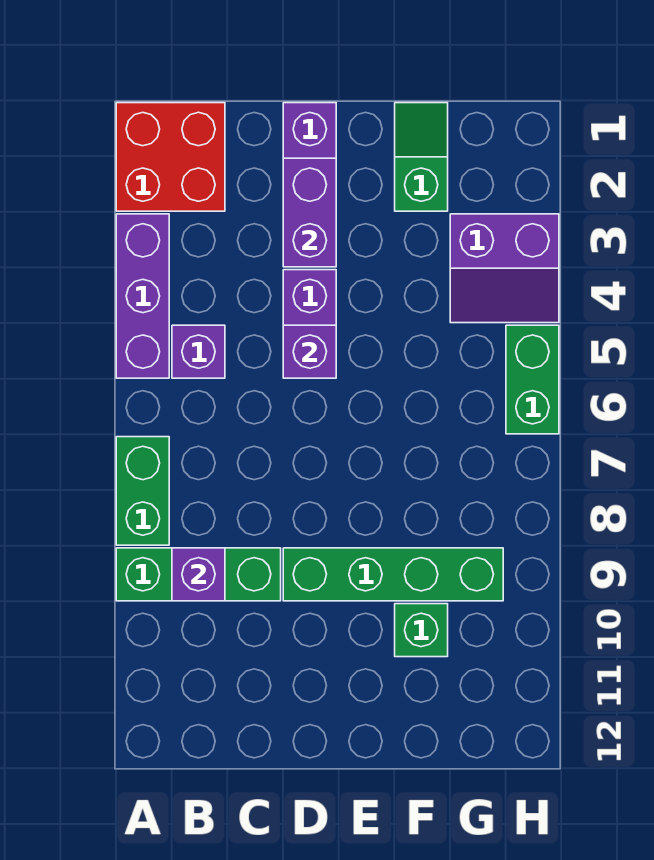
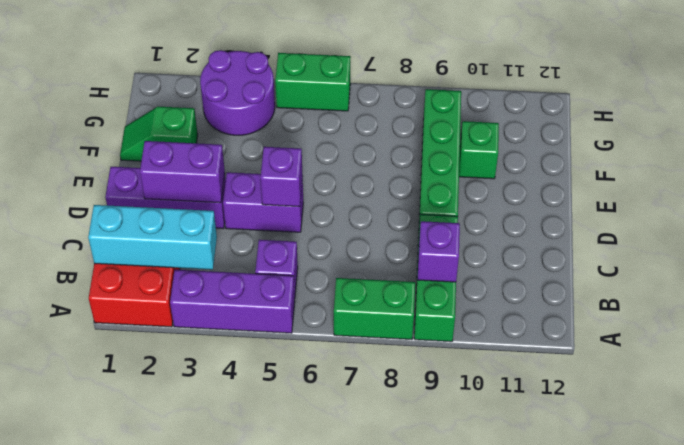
none -> cyan brick B1:B3 level 2
purple slope G3:H4 level 1 top 3 -> purple round brick G3:H4 level 1

